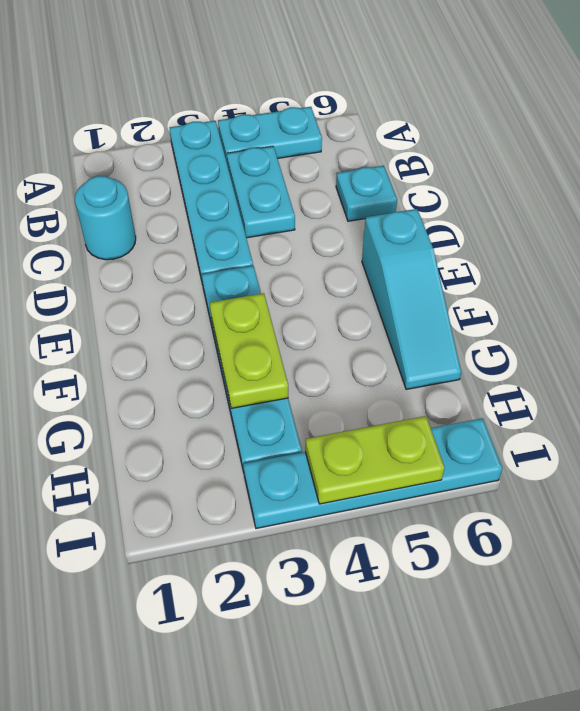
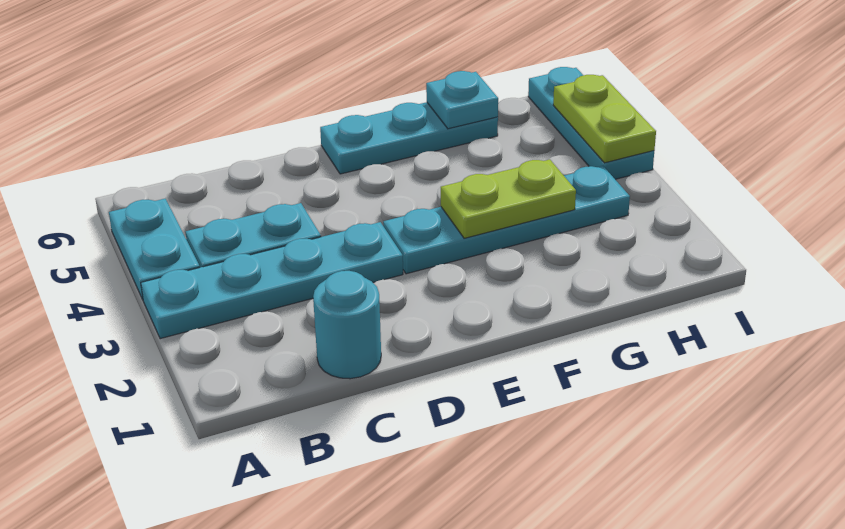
cyan plate C6 level 1 -> cyan plate G6 level 2
cyan slope E6:G6 level 1 top E -> cyan plate E6:G6 level 1
cyan plate I3:I6 level 1 -> cyan plate I4:I6 level 1

